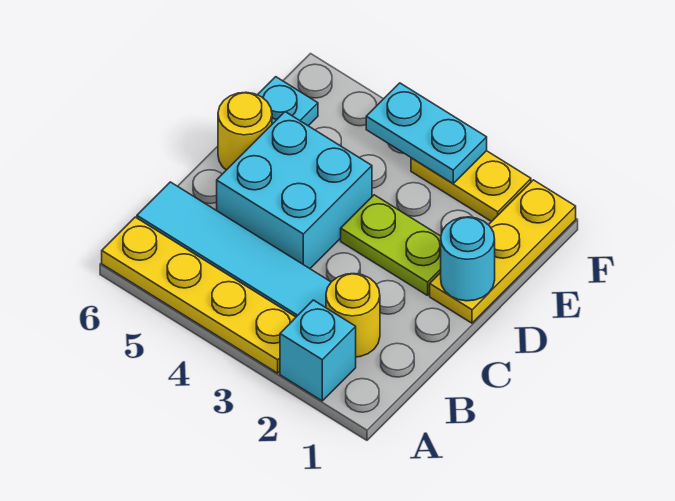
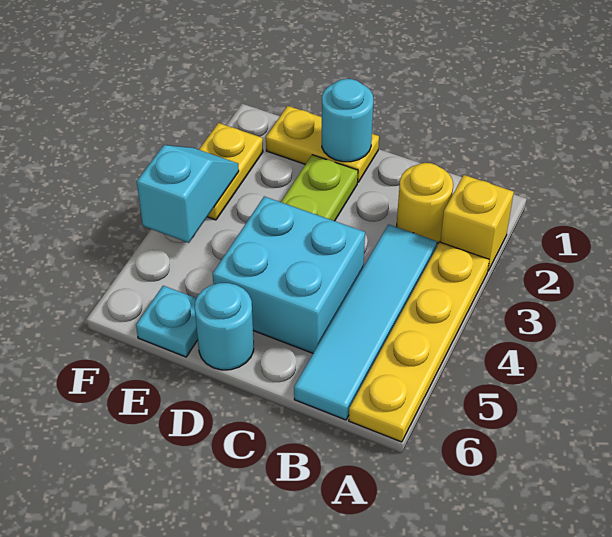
cyan brick A2 level 1 -> yellow brick A2 level 1
yellow plate D1:F1 level 1 -> yellow plate D1:E1 level 1
yellow round brick D6 level 1 -> cyan round brick D6 level 1
cyan plate F3:F4 level 2 -> cyan slope F3:F4 level 2 top 4

